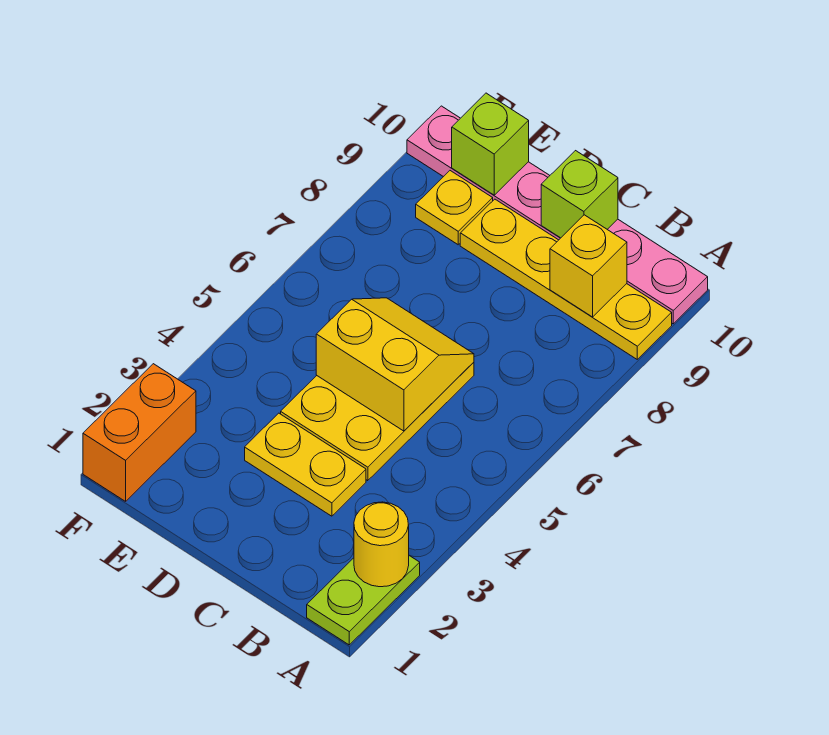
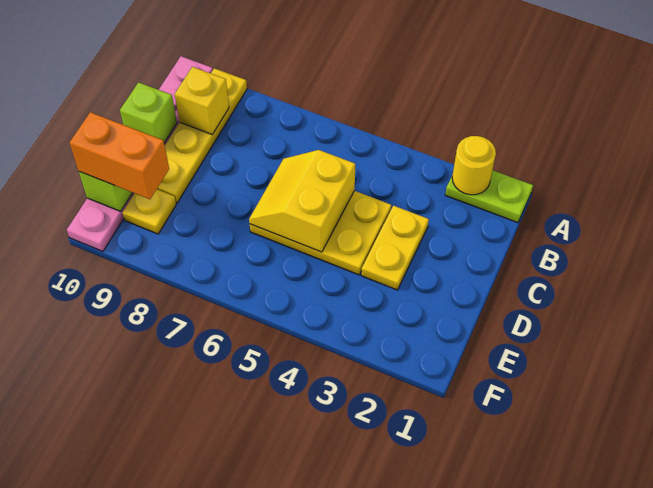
orange brick F1:F2 level 1 -> orange brick E9:E10 level 3

